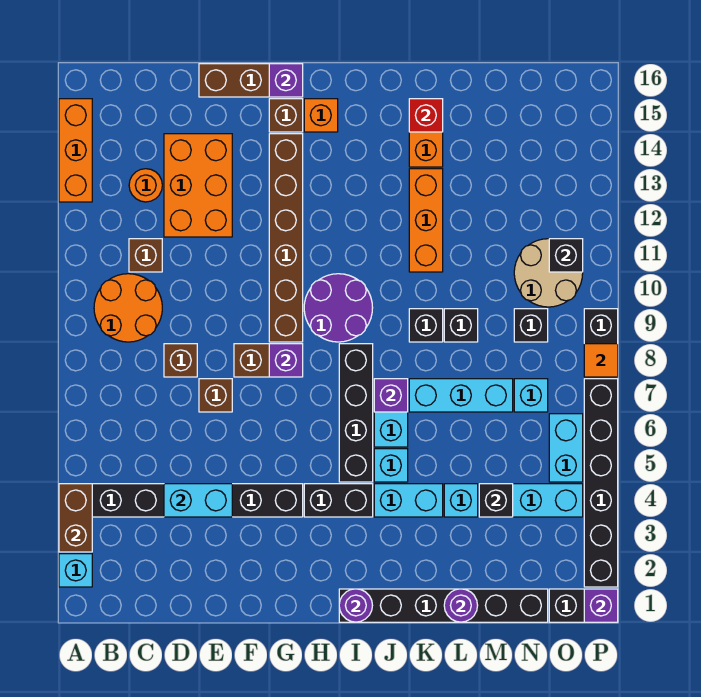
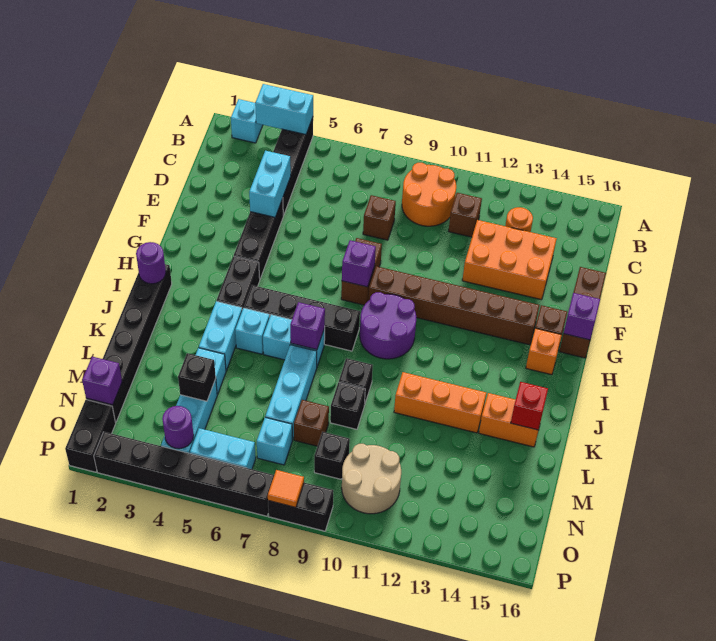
brown brick A3:A4 level 2 -> cyan brick A3:A4 level 2
orange brick A13:A15 level 1 -> none
brown brick E7 level 1 -> brown brick M8 level 1
purple round brick L1 level 2 -> purple round brick O4 level 2
black brick O11 level 2 -> none
purple brick P1 level 2 -> purple brick N1 level 2

